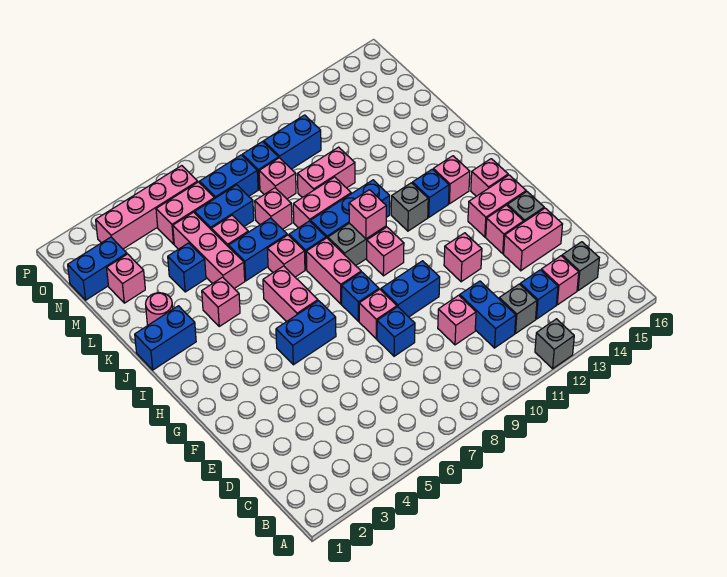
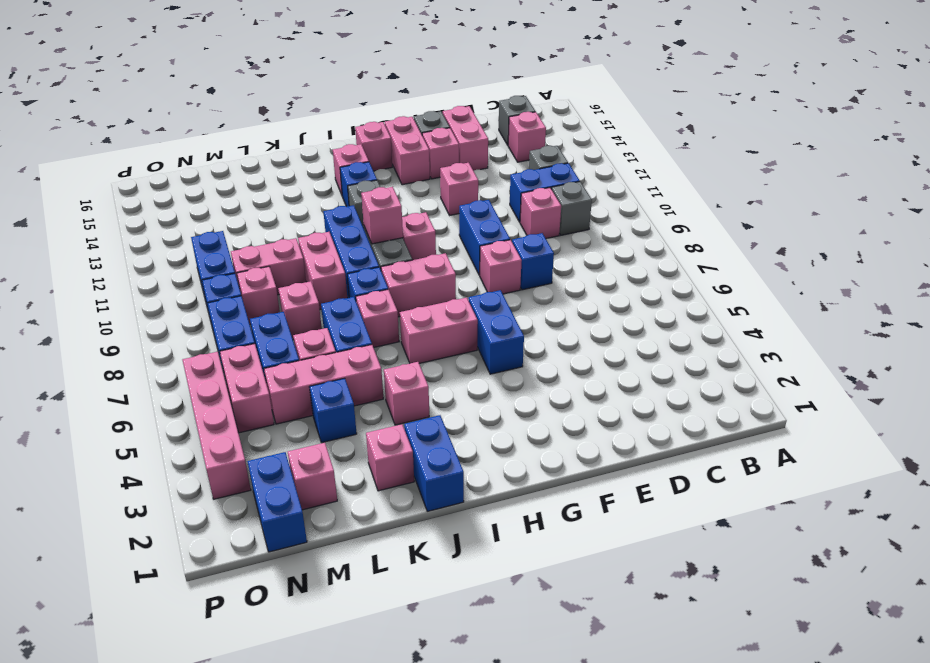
grey brick A12 level 1 -> grey brick C10 level 1
blue brick C13 level 1 -> none
blue brick G8 level 1 -> none
pink round brick K2 level 1 -> pink brick K2 level 1
pink brick L10:L11 level 1 -> pink brick L10:M10 level 1

